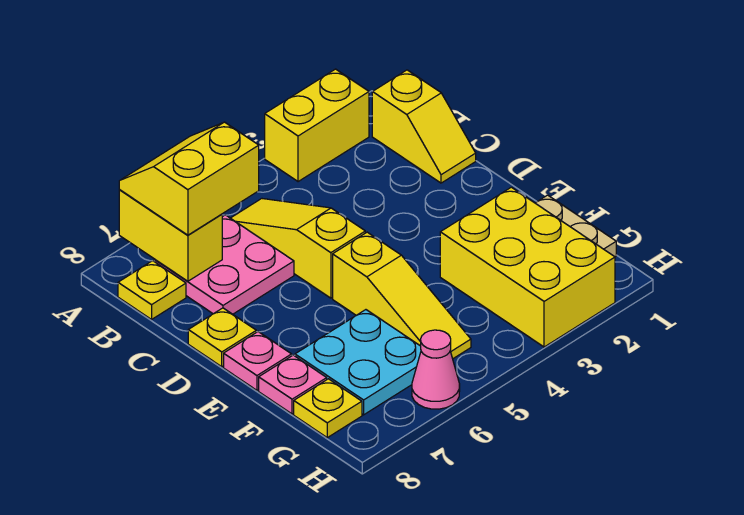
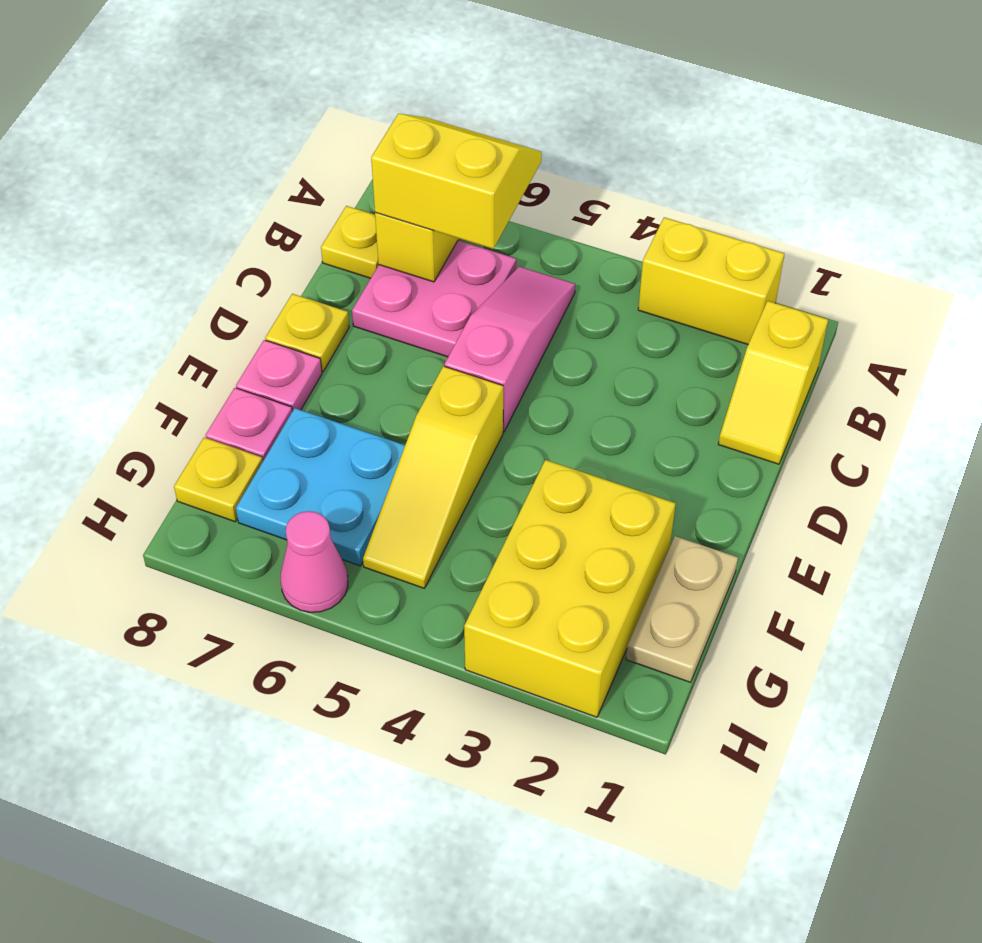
yellow slope B5:D5 level 1 top D -> pink slope B5:D5 level 1 top D

